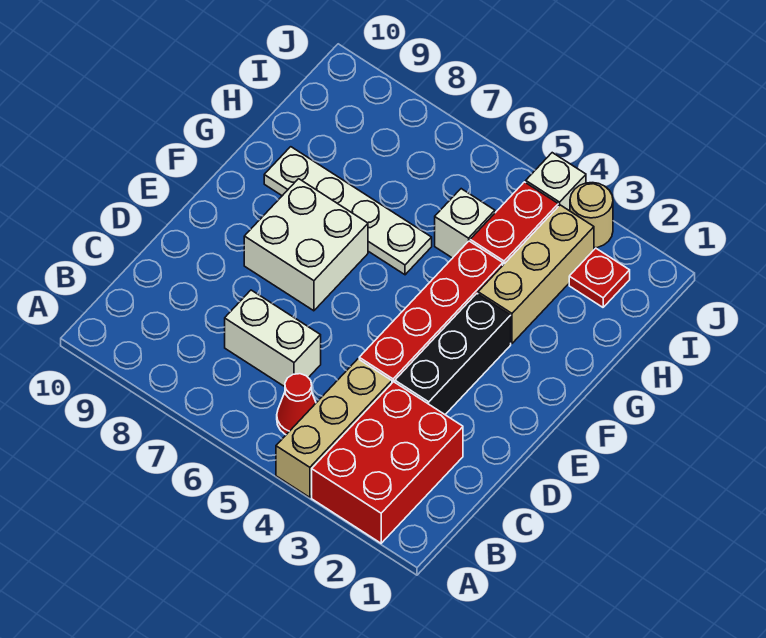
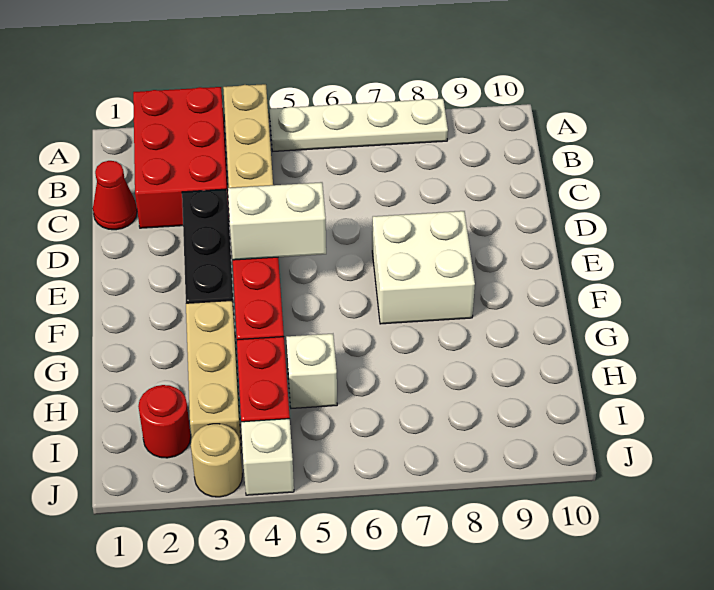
red cone B5 level 1 -> red cone C1 level 1
white brick C6:C7 level 1 -> white brick E4:E5 level 2
white plate G6:G9 level 1 -> white plate A5:A8 level 1
red plate I2 level 1 -> red round brick I2 level 1

